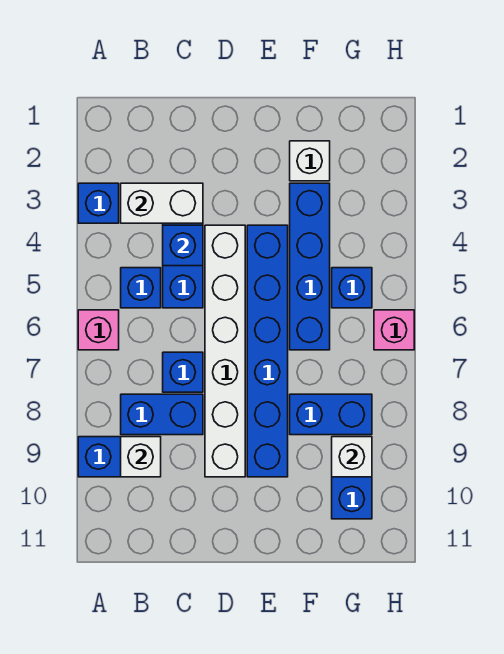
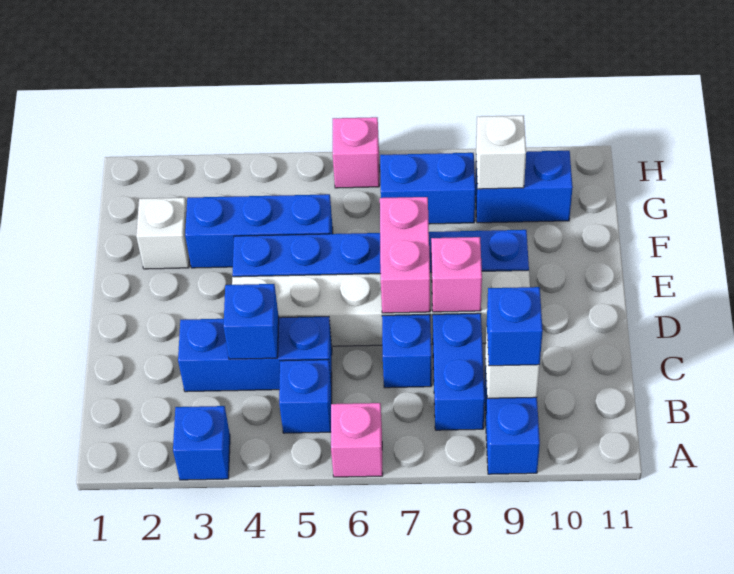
white brick B3:C3 level 2 -> none
none -> pink brick D7:E7 level 2
none -> pink brick D8 level 2
blue brick F3:F6 level 1 -> blue brick F3:F5 level 1
blue brick F8:G8 level 1 -> blue brick G7:G8 level 1
blue brick G5 level 1 -> blue brick B9 level 3

